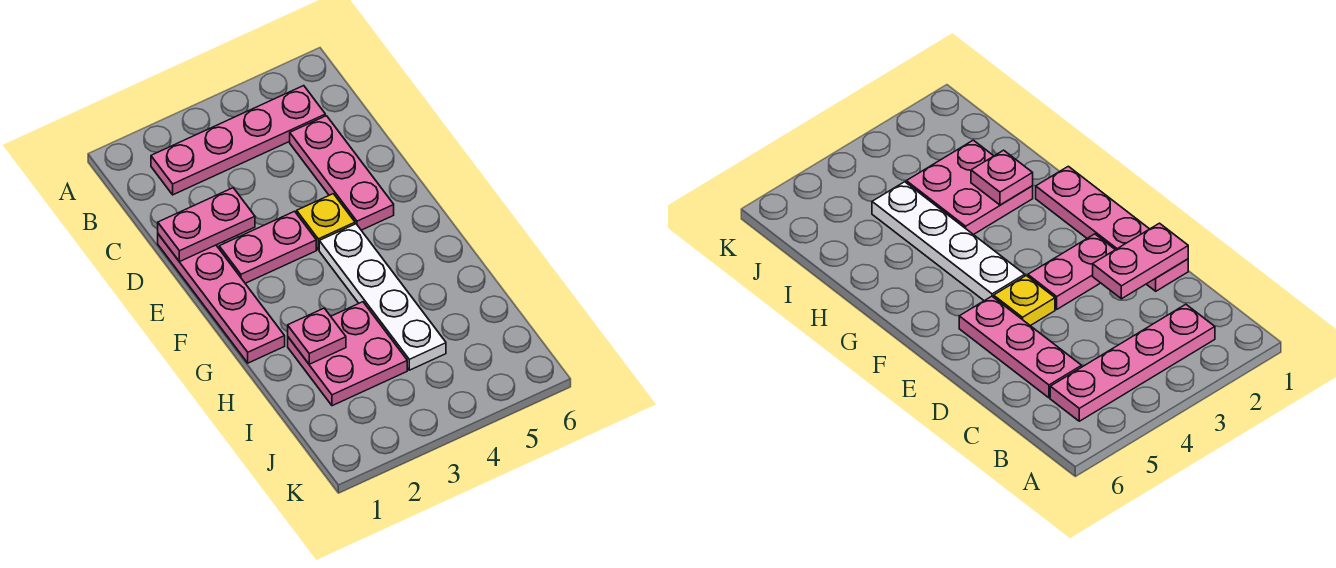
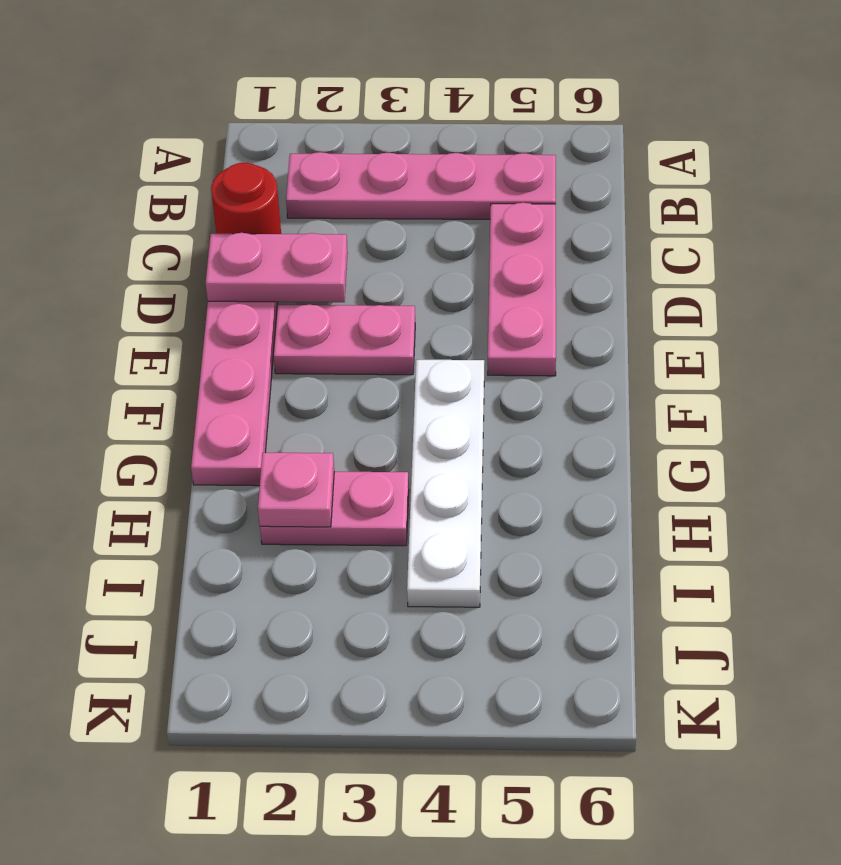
none -> red round brick C1 level 1
yellow plate E4 level 1 -> none
pink plate H2:I3 level 1 -> pink plate H2:H3 level 1

